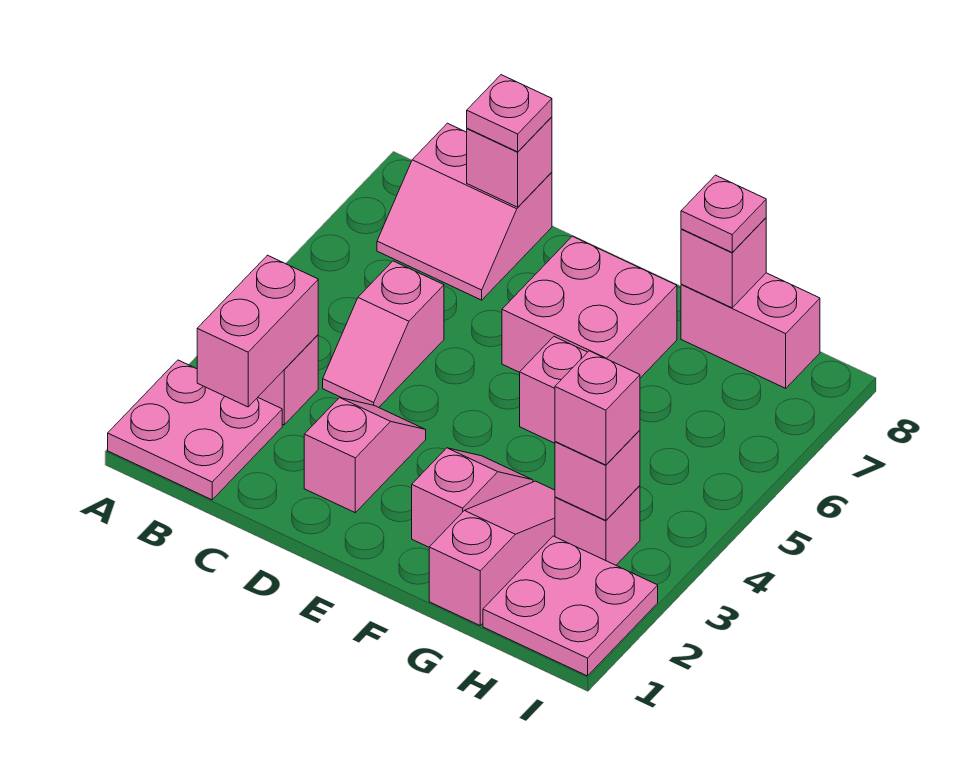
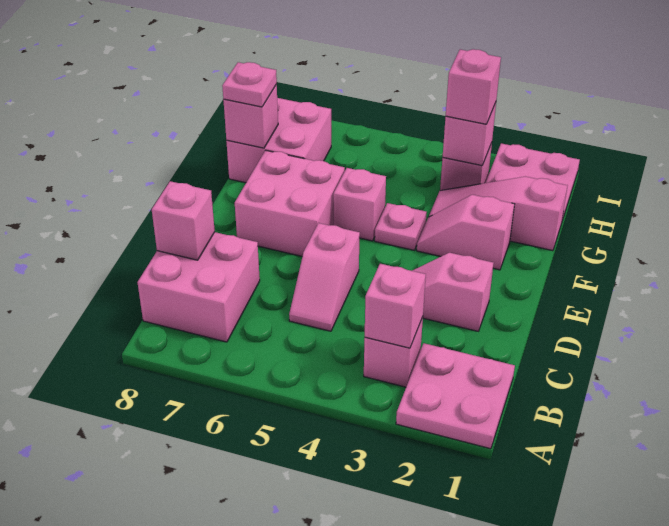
pink brick B2:B3 level 2 -> pink brick B3 level 2
pink slope B7:C8 level 1 top 8 -> pink brick B7:C8 level 1
pink slope C4:C5 level 1 top 5 -> pink slope C5:D5 level 1 top D
pink plate C8 level 3 -> pink plate F4 level 1
pink brick G8:H8 level 1 -> pink brick G7:H8 level 1

